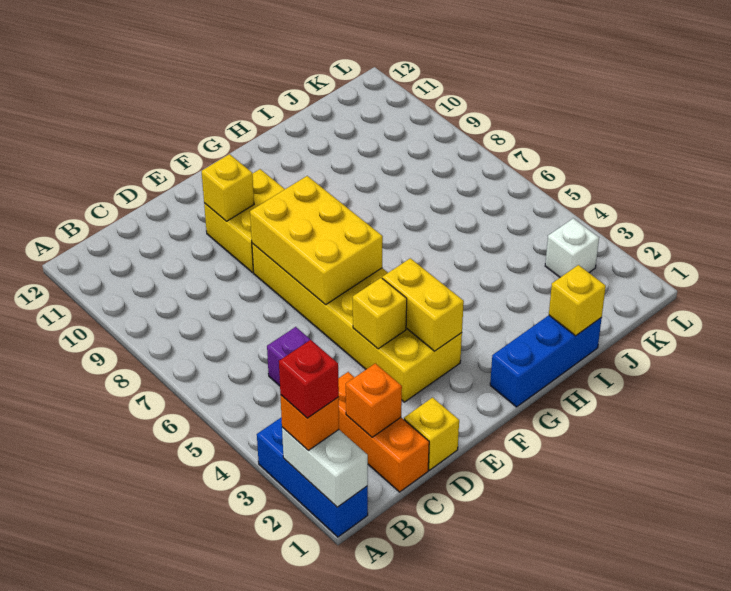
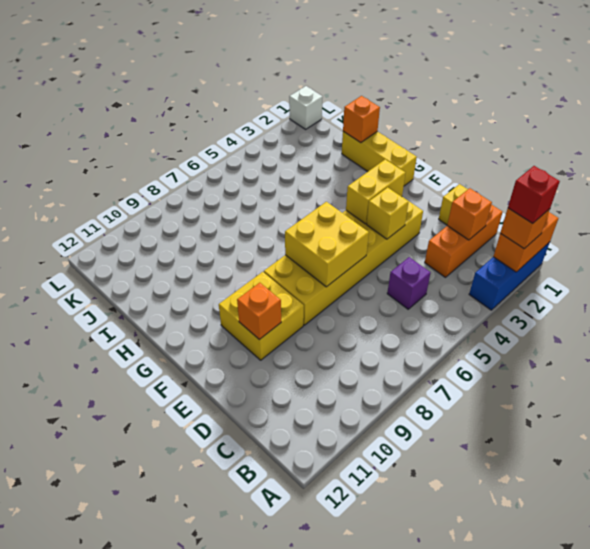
white brick A1:A2 level 2 -> orange brick A1:A2 level 2
yellow brick E6:F8 level 2 -> yellow brick E6:F7 level 2
yellow brick E10 level 2 -> orange brick E10 level 2
blue brick G1:I1 level 1 -> yellow brick G1:I1 level 1
yellow brick I1 level 2 -> orange brick I1 level 2
white brick K3 level 1 -> white brick L1 level 1

